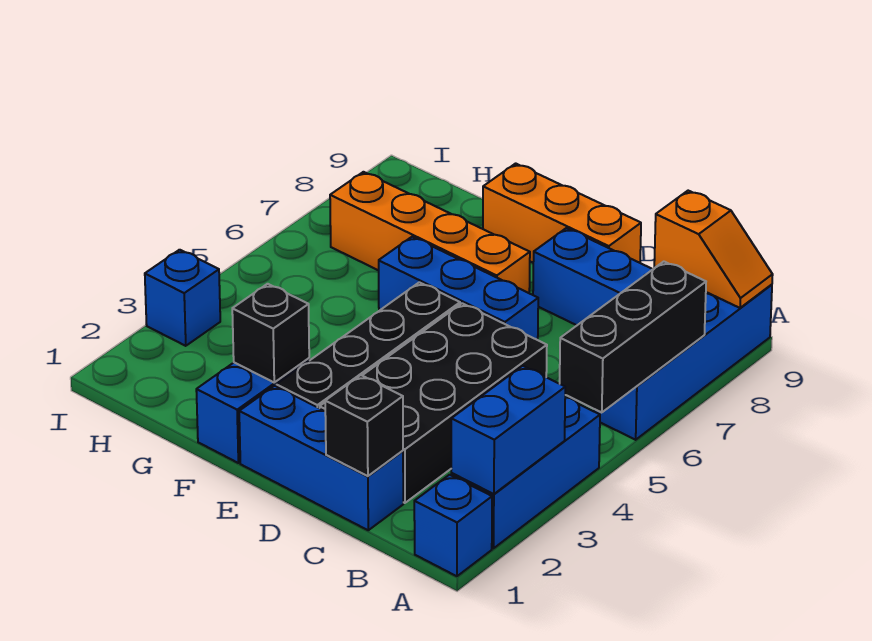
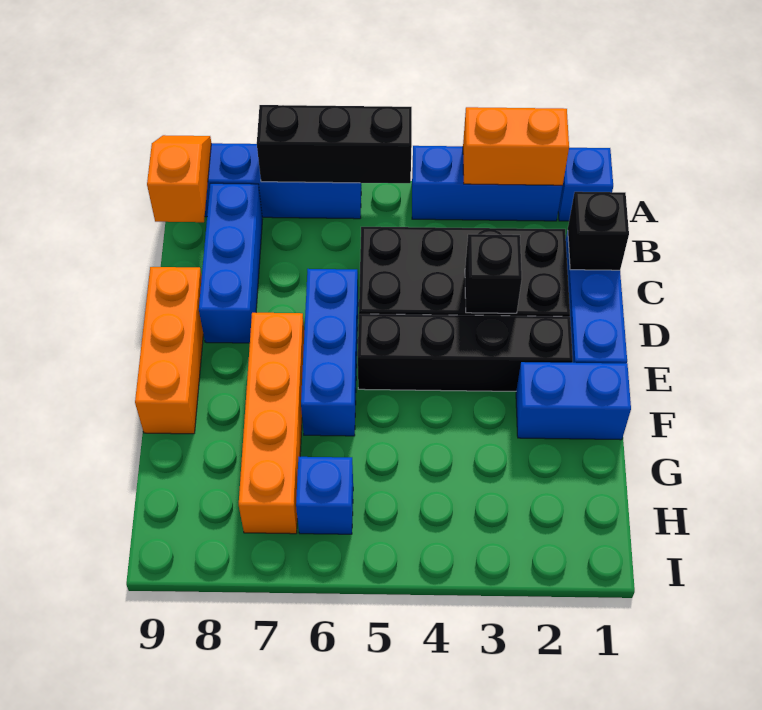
blue brick A2:A3 level 2 -> orange brick A2:A3 level 2
black brick F2 level 2 -> black brick D3 level 2
blue brick I3 level 1 -> blue brick H6 level 1

